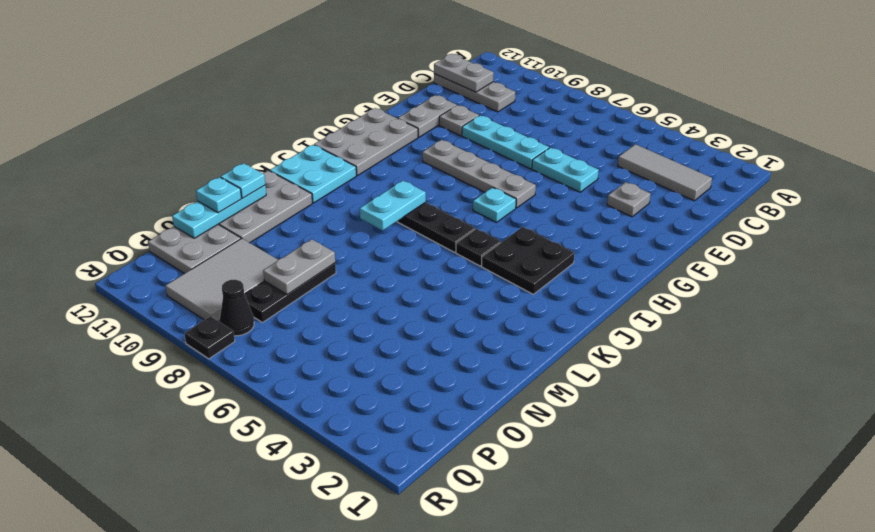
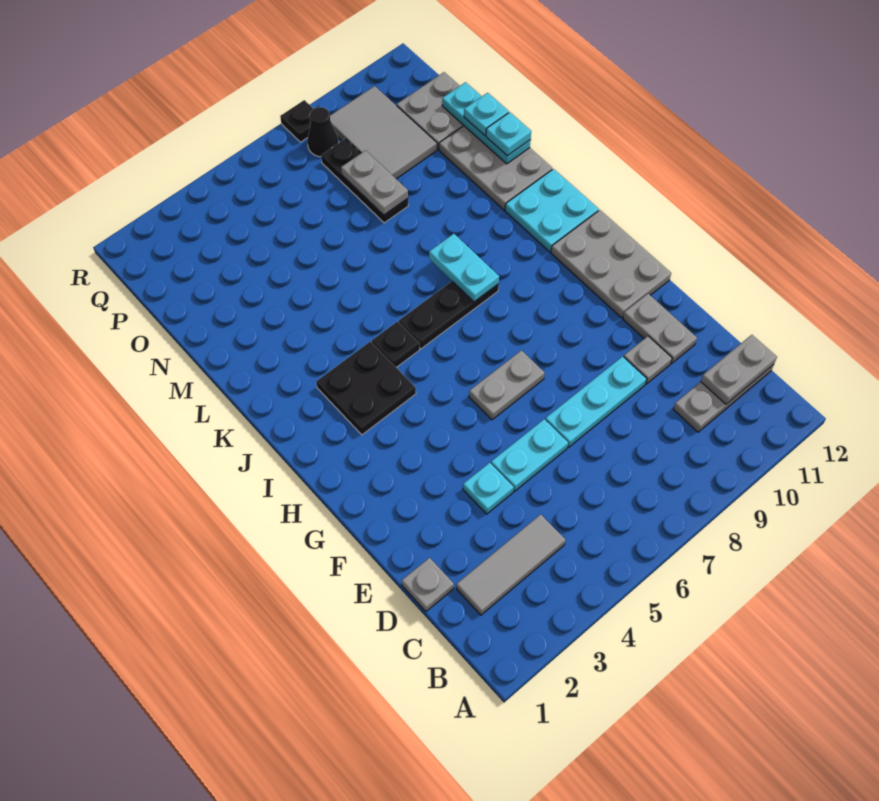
grey plate E3 level 1 -> grey plate D1 level 1
grey plate G6:G9 level 1 -> grey plate G6:G7 level 1
cyan plate H6 level 1 -> cyan plate E4 level 1

